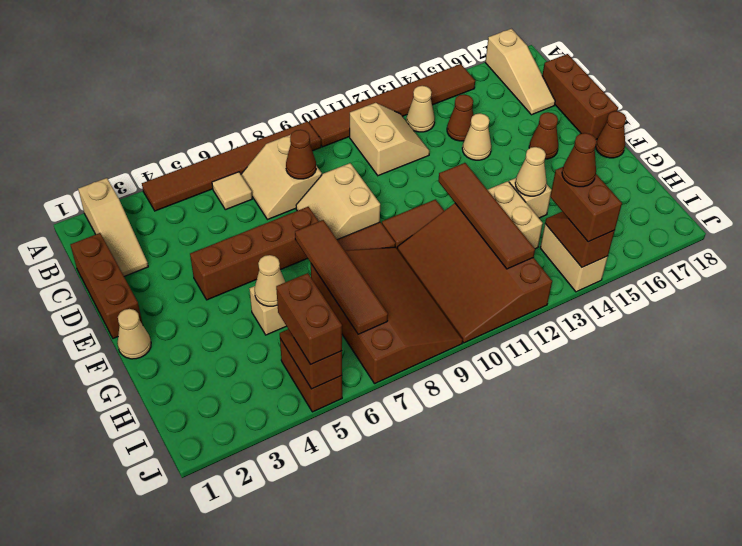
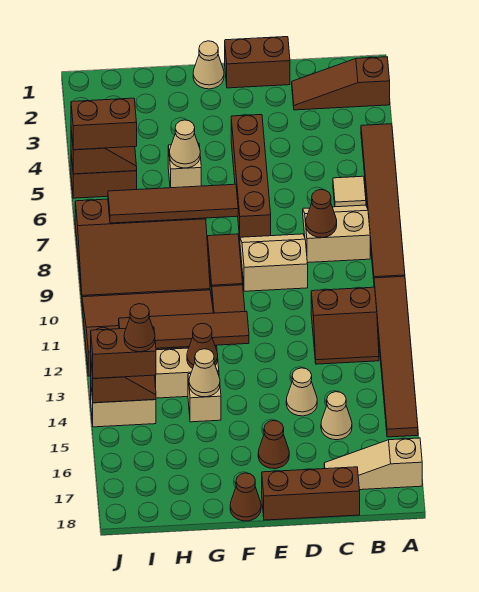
tan slope A2:C2 level 1 top A -> brown slope A2:C2 level 1 top A
tan slope B11:C12 level 1 top 11 -> brown slope B11:C12 level 1 top 11
tan cone B13 level 1 -> tan cone C15 level 1
brown brick C1:E1 level 1 -> brown brick D1:E1 level 1
brown cone C14 level 1 -> brown cone G13 level 2

